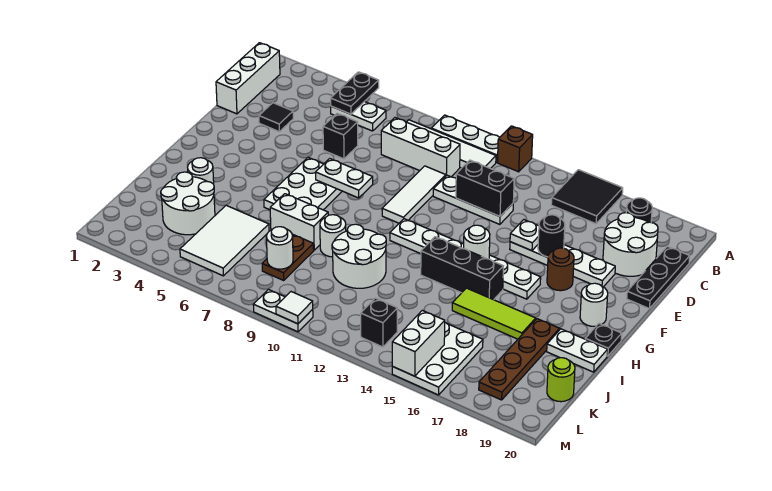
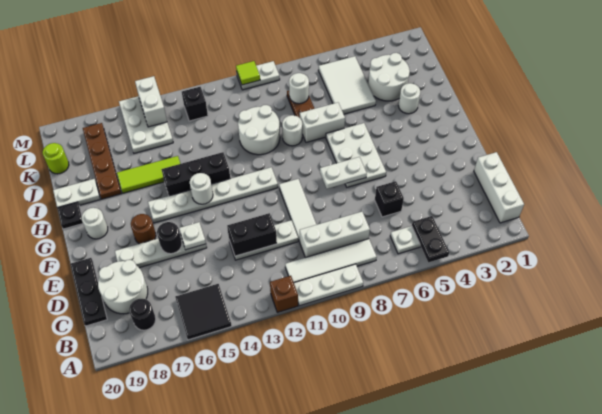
black tile D3 level 1 -> none
white tile M10 level 2 -> lime tile M10 level 2

